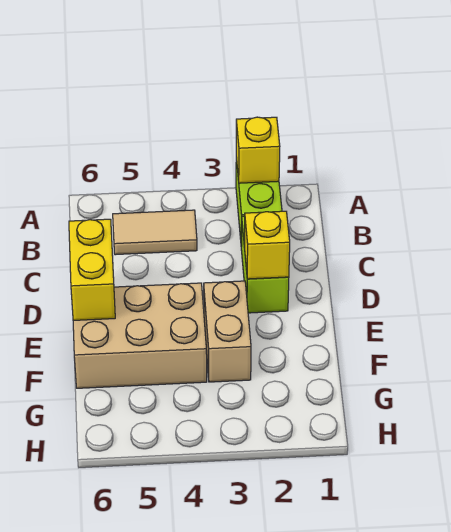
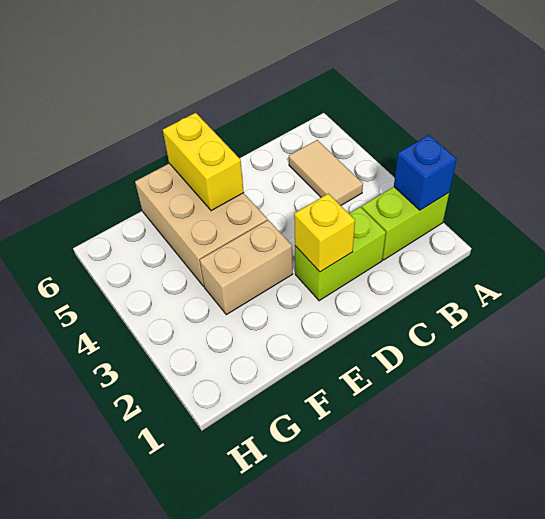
yellow brick A2 level 2 -> blue brick A2 level 2
yellow brick D6:E6 level 2 -> yellow brick E5:E6 level 2

